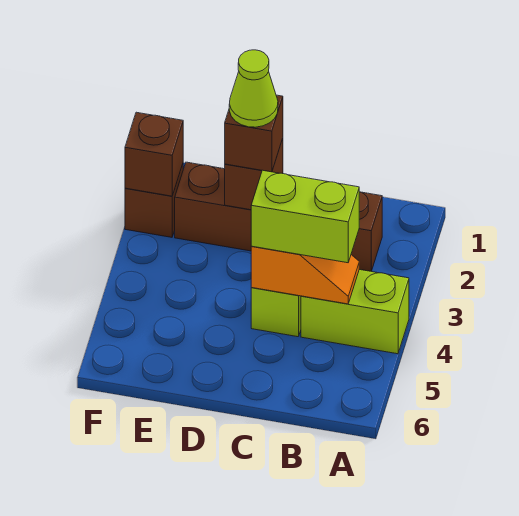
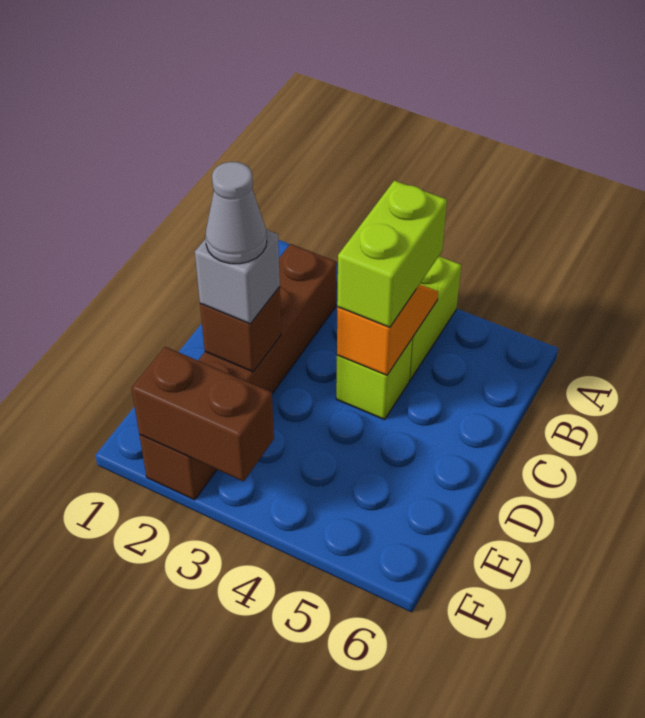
brown brick D2 level 3 -> grey brick D2 level 3
lime cone D2 level 4 -> grey cone D2 level 4
brown brick F2 level 2 -> brown brick F2:F3 level 2

